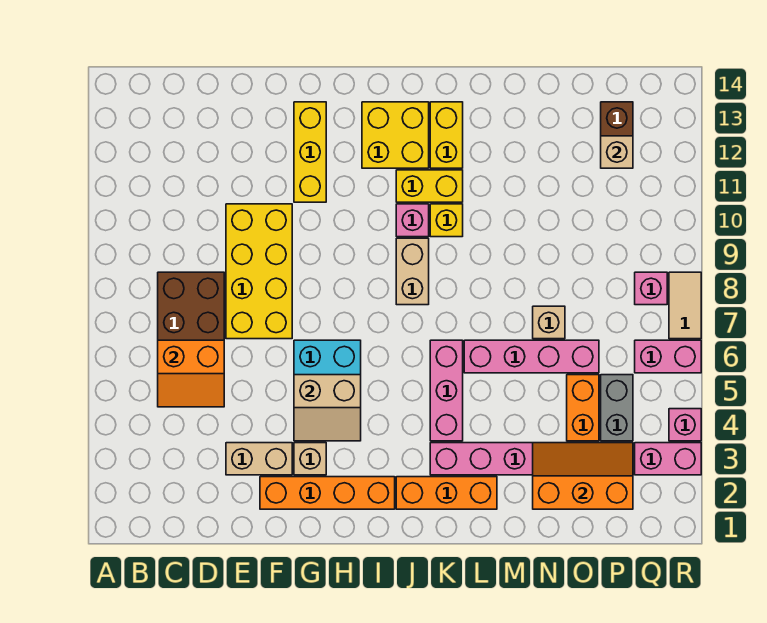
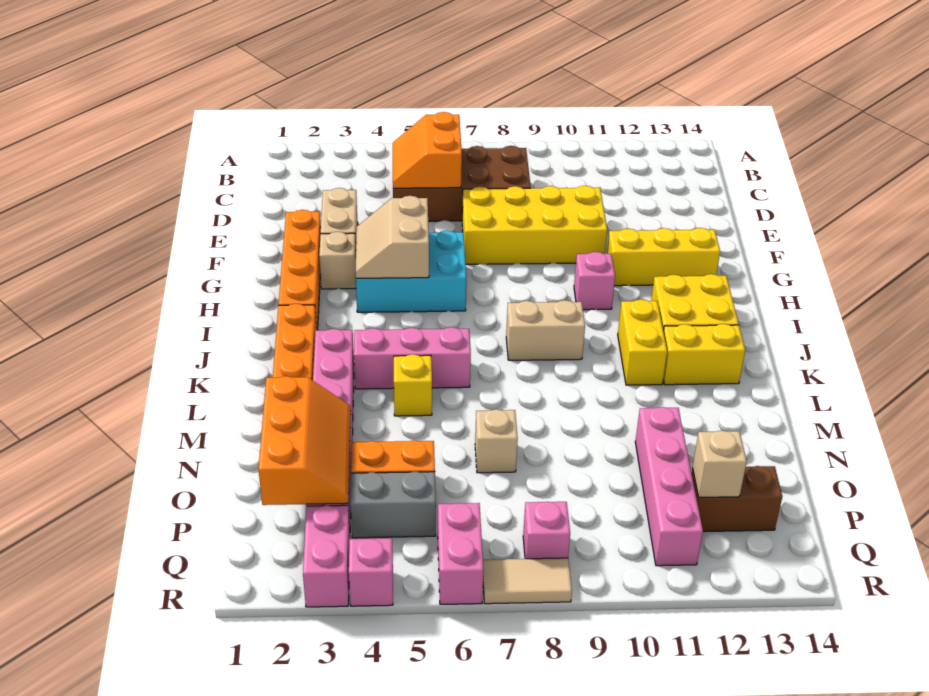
pink brick J10 level 1 -> pink brick H10 level 1
yellow brick K10 level 1 -> yellow brick L5 level 1
pink brick L6:O6 level 1 -> pink brick N11:Q11 level 1

